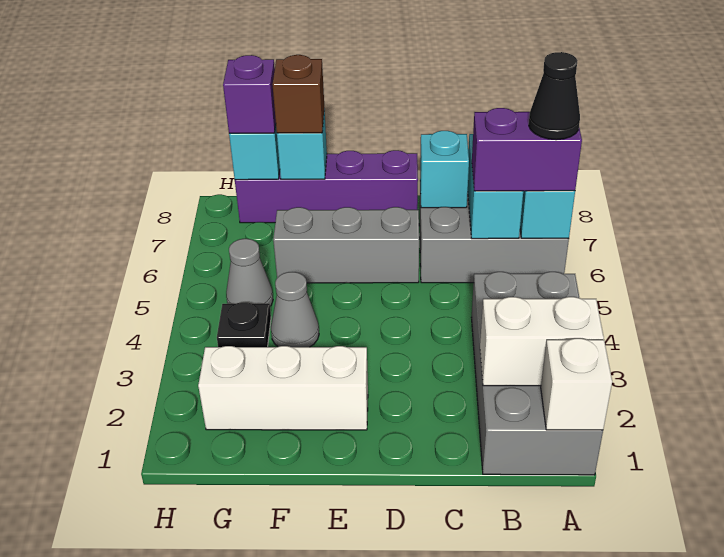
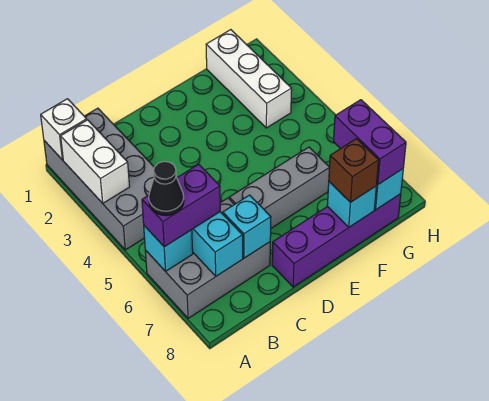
white brick A2:B2 level 2 -> white brick A2:A3 level 2
white brick E2:G2 level 1 -> white brick G1:G3 level 1
grey cone F4 level 1 -> none
black plate G4 level 1 -> none
grey cone G5 level 1 -> none
purple brick G8 level 3 -> purple brick G7:G8 level 3

